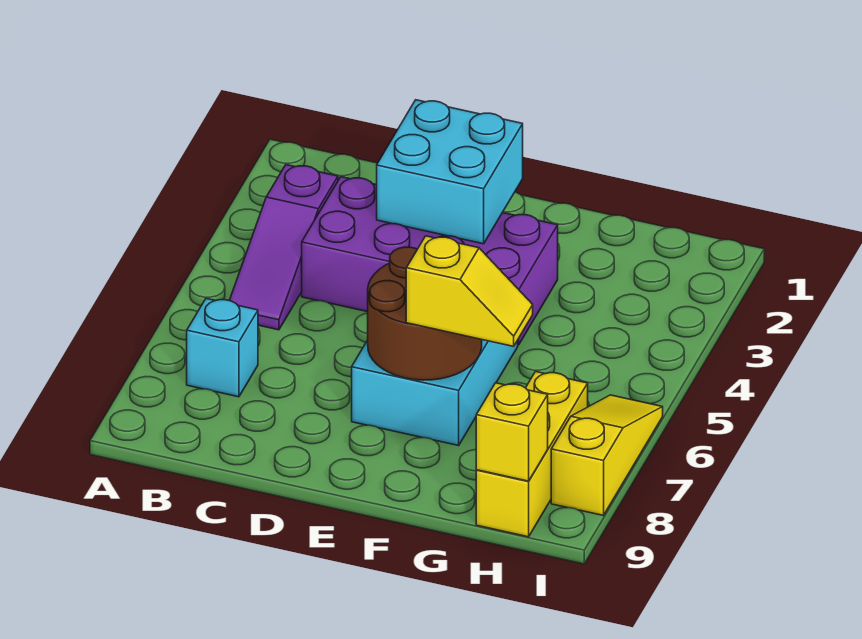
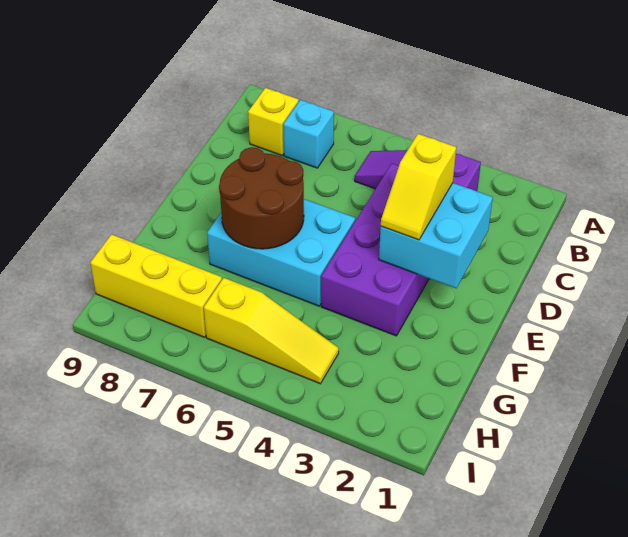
yellow slope F7:G7 level 3 top F -> yellow slope D3:E3 level 3 top D
yellow brick H9 level 2 -> yellow brick B8 level 1
yellow slope I6:I8 level 1 top 8 -> yellow slope H4:H6 level 1 top 6

